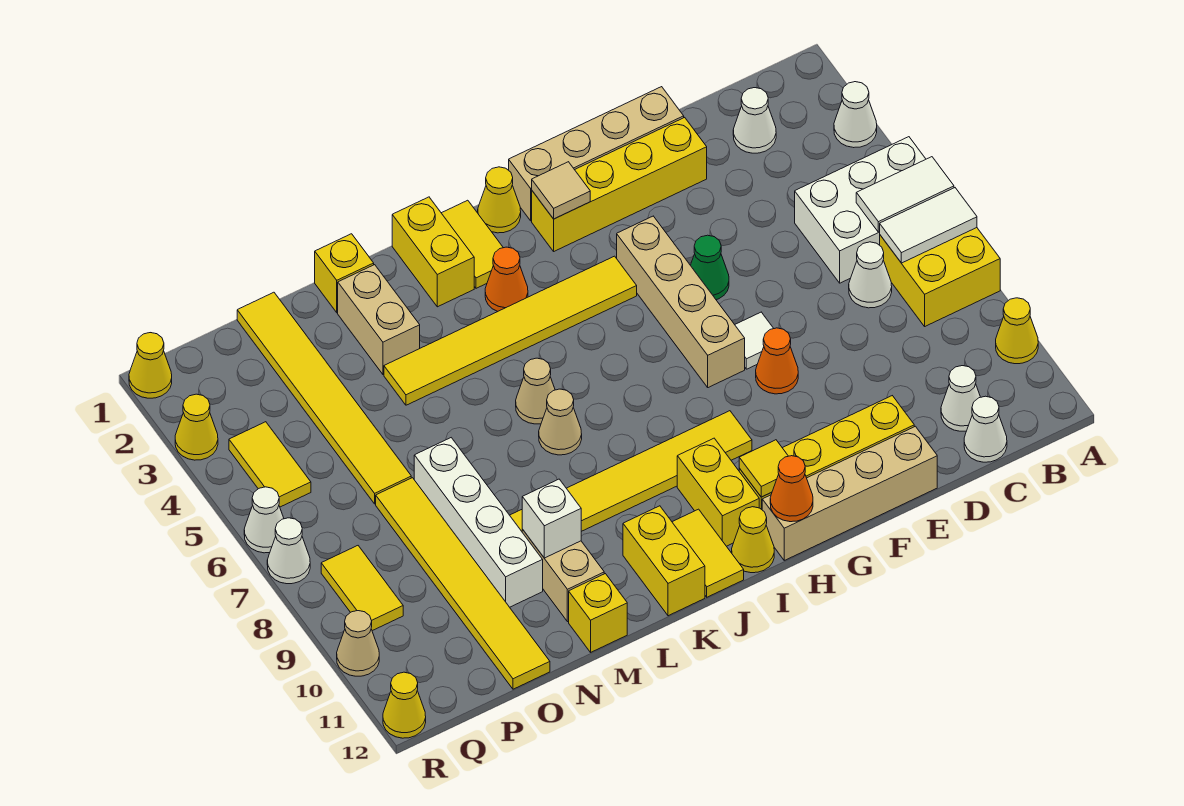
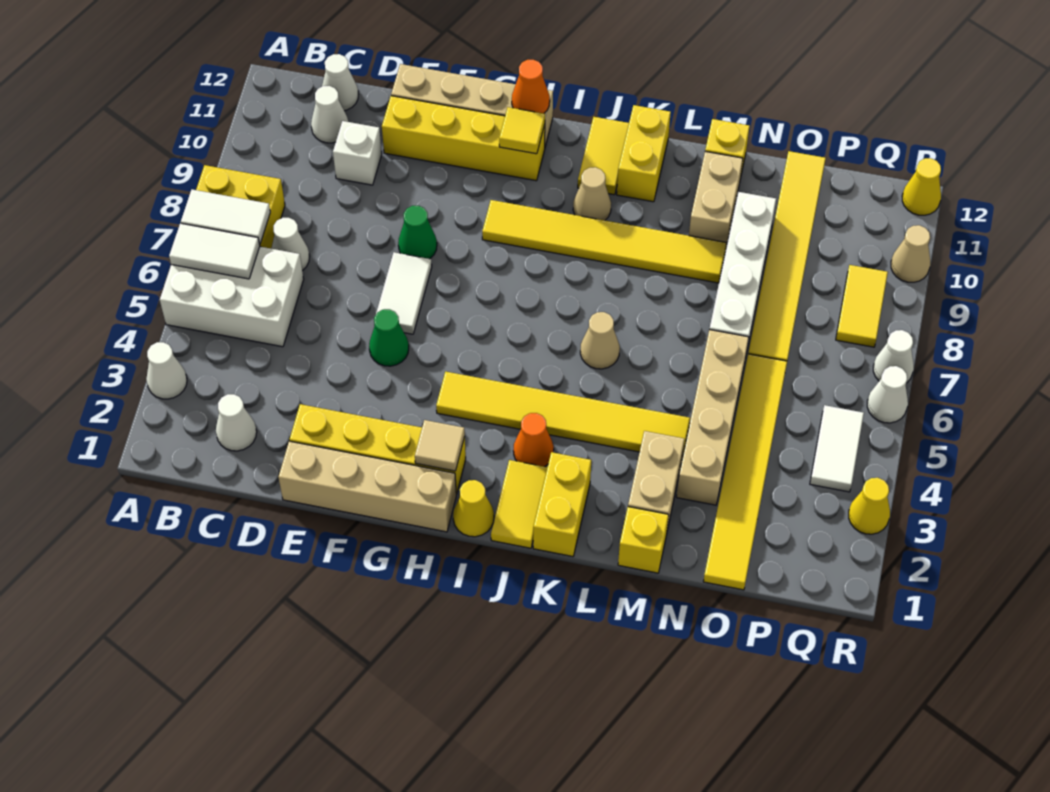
yellow cone A10 level 1 -> none
white tile F7 level 1 -> white tile F6:F7 level 1
orange cone F8 level 1 -> green cone F8 level 1
tan brick G4:G7 level 1 -> tan brick N3:N6 level 1
yellow brick I10:I11 level 1 -> none
yellow cone I12 level 1 -> none
tan cone K7 level 1 -> tan cone J10 level 1
white brick M10 level 2 -> white brick D10 level 1
yellow tile Q4:Q5 level 1 -> white tile Q4:Q5 level 1
yellow cone R1 level 1 -> none

